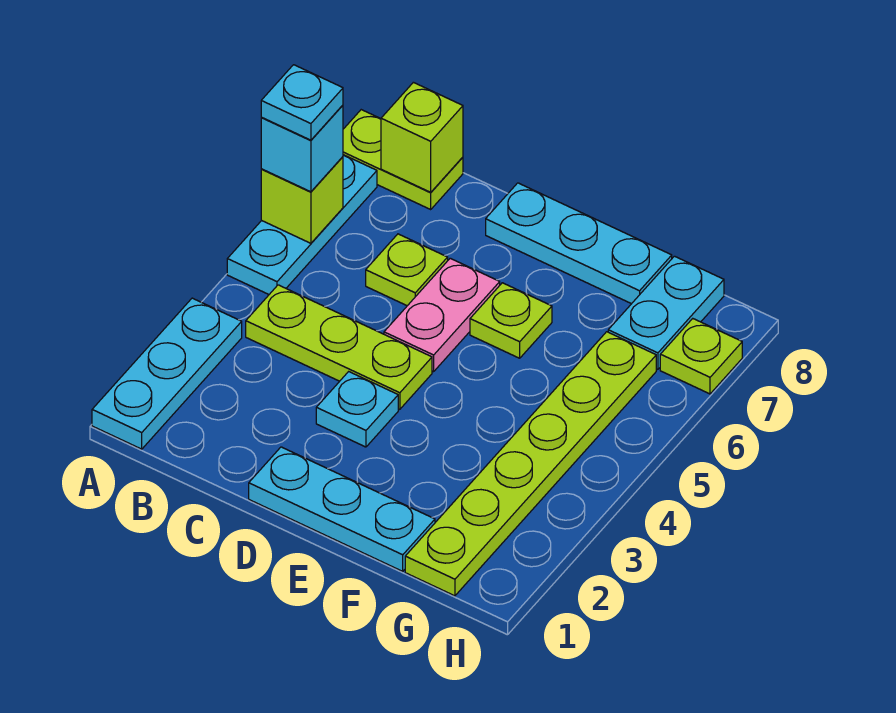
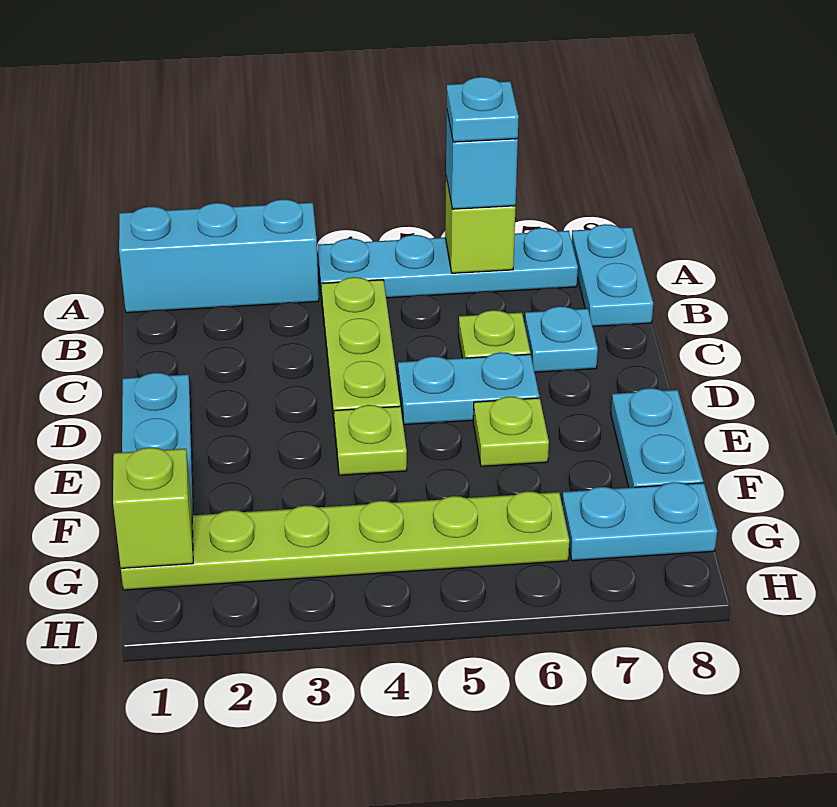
cyan plate A1:A3 level 1 -> cyan brick A1:A3 level 1
cyan plate A5:A7 level 1 -> cyan plate A4:A7 level 1
lime plate A8:B8 level 1 -> cyan plate A8:B8 level 1
lime brick B8 level 2 -> lime brick G1 level 2
cyan plate D3 level 1 -> cyan plate C7 level 1
pink plate D5:D6 level 1 -> cyan plate D5:D6 level 1
cyan plate D8:F8 level 1 -> cyan plate E8:F8 level 1
lime plate H7 level 1 -> lime plate E4 level 1

